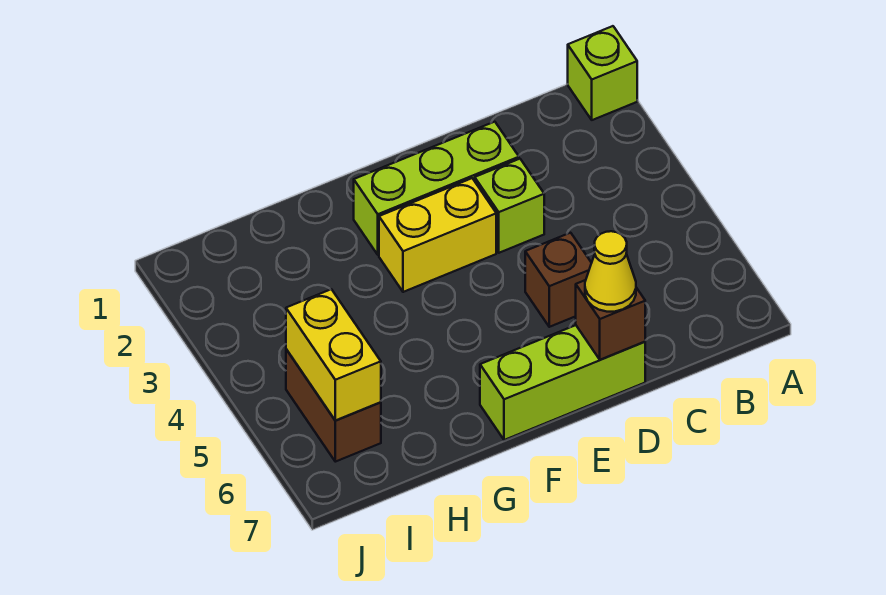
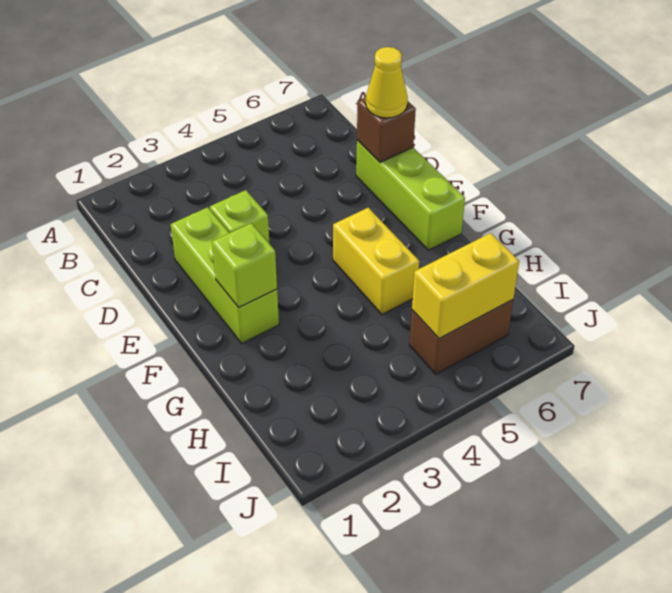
lime brick A1 level 1 -> lime brick F2 level 2
brown brick D5 level 1 -> none
yellow brick E3:F3 level 1 -> yellow brick F5:G5 level 1

